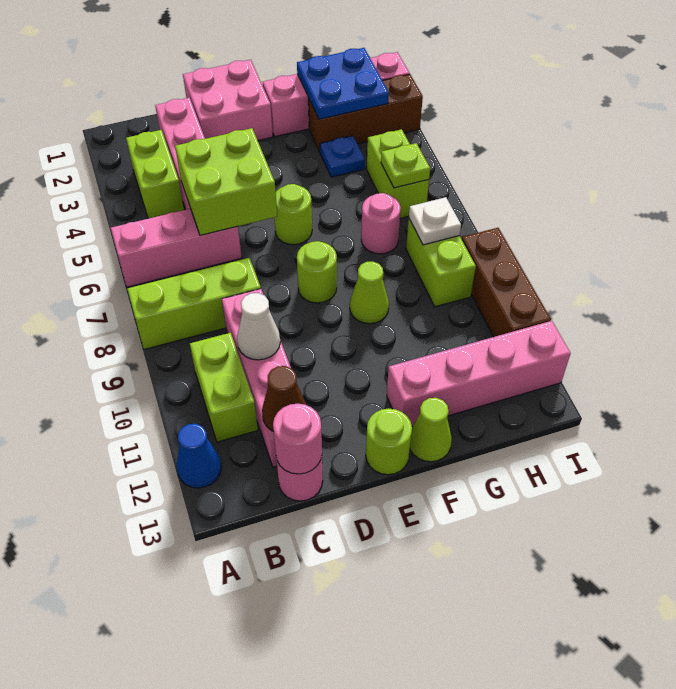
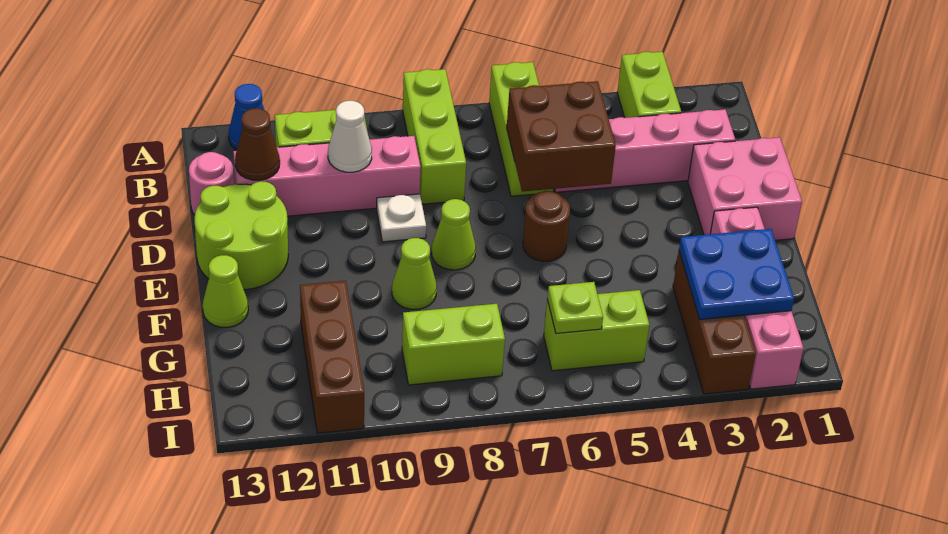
pink brick A6:C6 level 1 -> lime brick A6:C6 level 1
lime brick B3:B4 level 1 -> lime brick A3:B3 level 1
lime brick C5:D6 level 2 -> brown brick C5:D6 level 2
pink round brick C13 level 2 -> none
lime round brick E6 level 1 -> brown round brick E6 level 1
lime round brick E8 level 1 -> lime cone E8 level 1
lime round brick E13 level 1 -> lime round brick D12:E13 level 1
pink brick F12:I12 level 1 -> none
blue plate G4 level 1 -> none
pink round brick G7 level 1 -> none
white plate H8 level 2 -> white plate D9 level 1
brown brick I9:I11 level 1 -> brown brick G11:I11 level 1

